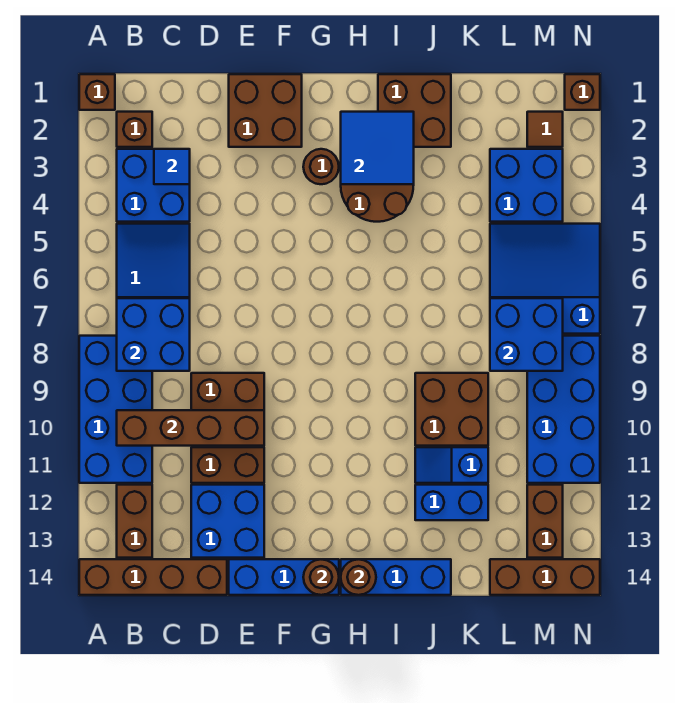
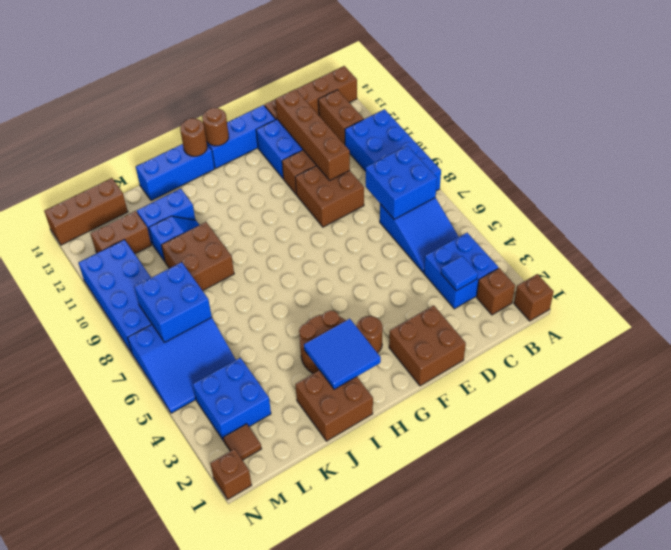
brown brick B10:E10 level 2 -> brown brick D10:D13 level 2
brown brick M12:M13 level 1 -> brown brick L12:M12 level 1

